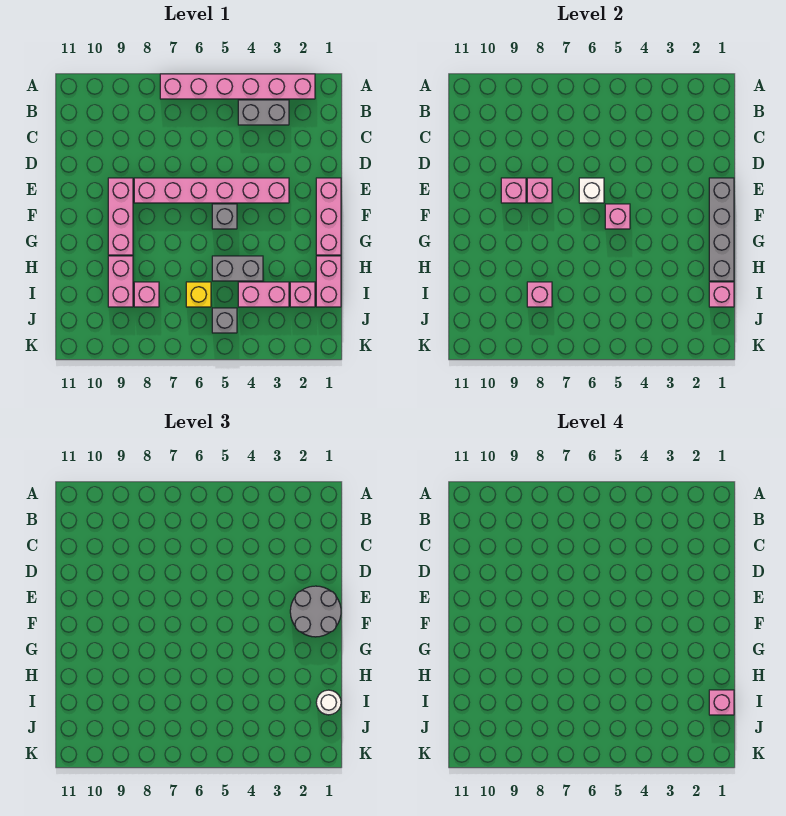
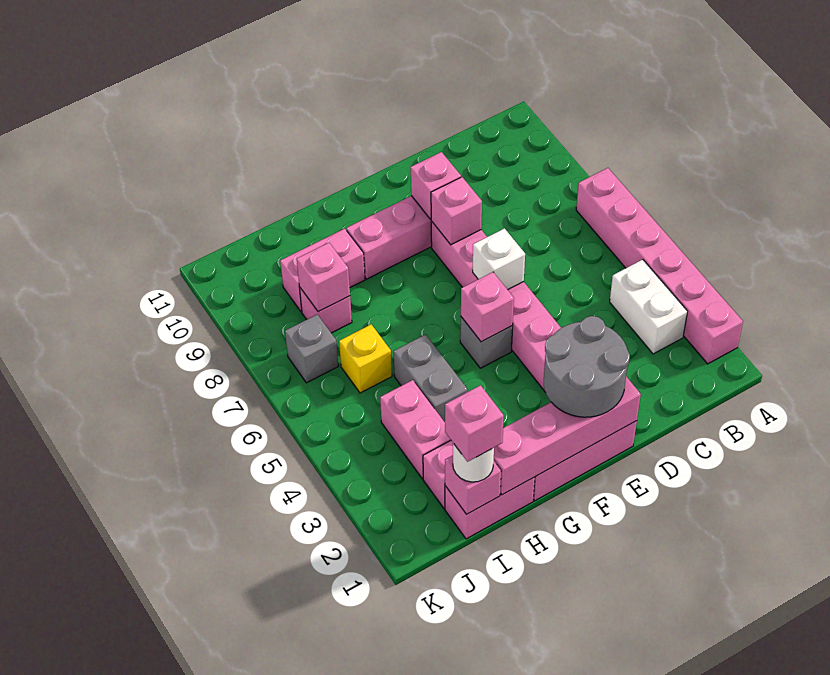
grey brick B3:B4 level 1 -> white brick B3:B4 level 1
grey brick E1:H1 level 2 -> pink brick E1:H1 level 2
grey brick J5 level 1 -> grey brick J7 level 1

